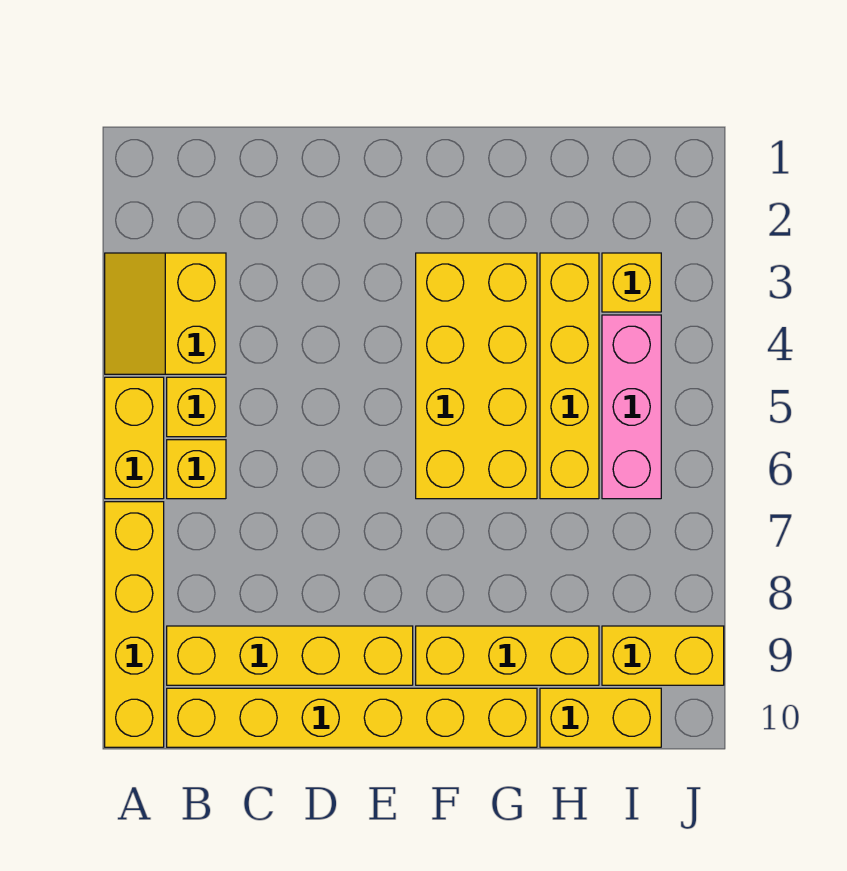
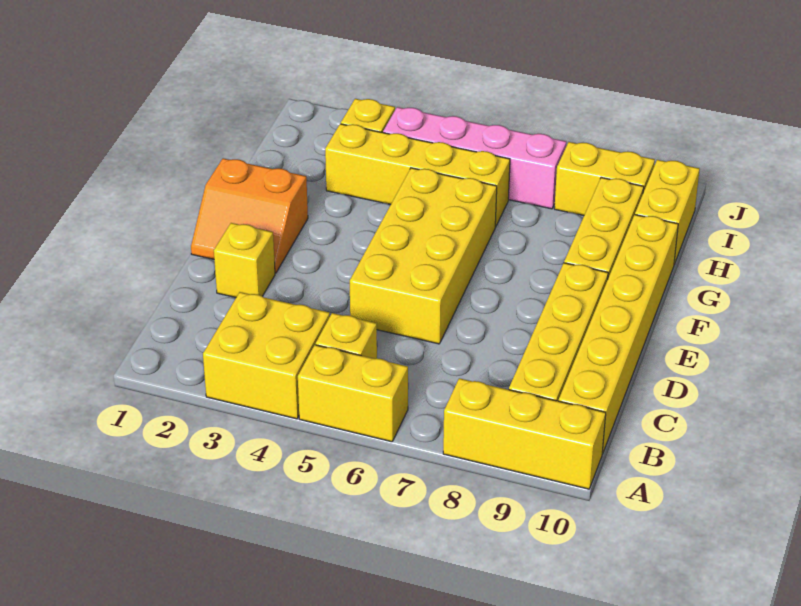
yellow slope A3:B4 level 1 top B -> yellow brick A3:B4 level 1
yellow brick A7:A10 level 1 -> yellow brick A8:A10 level 1
yellow brick B6 level 1 -> yellow brick D2 level 1
none -> orange slope E1:F2 level 1 top F
yellow brick F3:G6 level 1 -> yellow brick D5:G6 level 1
pink brick I4:I6 level 1 -> pink brick I4:I7 level 1
yellow brick I9:J9 level 1 -> yellow brick I8:I9 level 1

